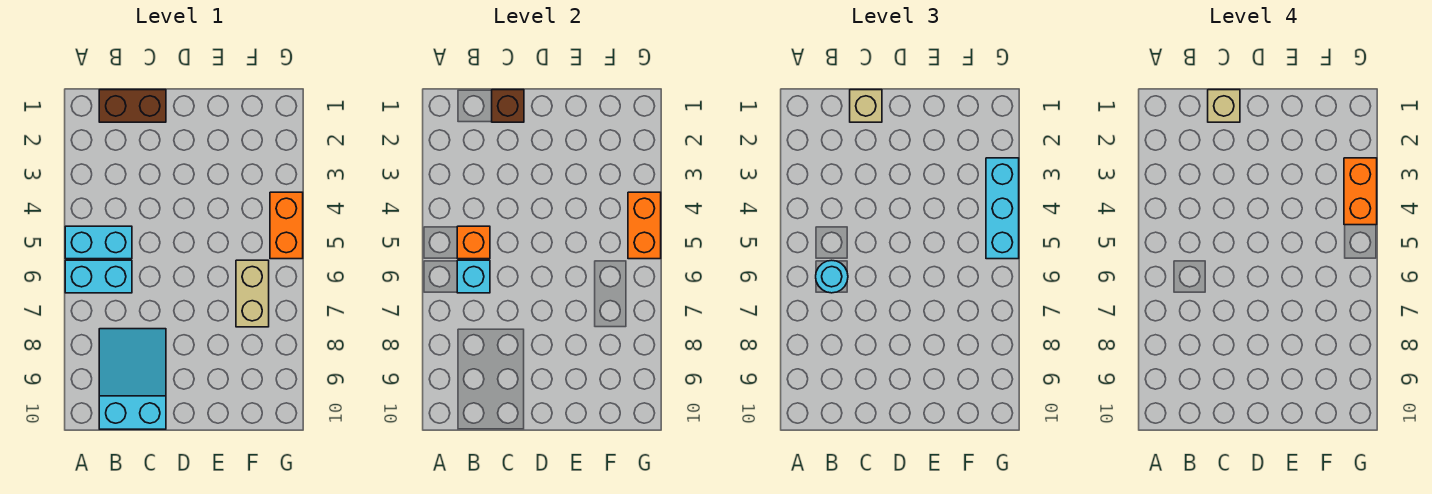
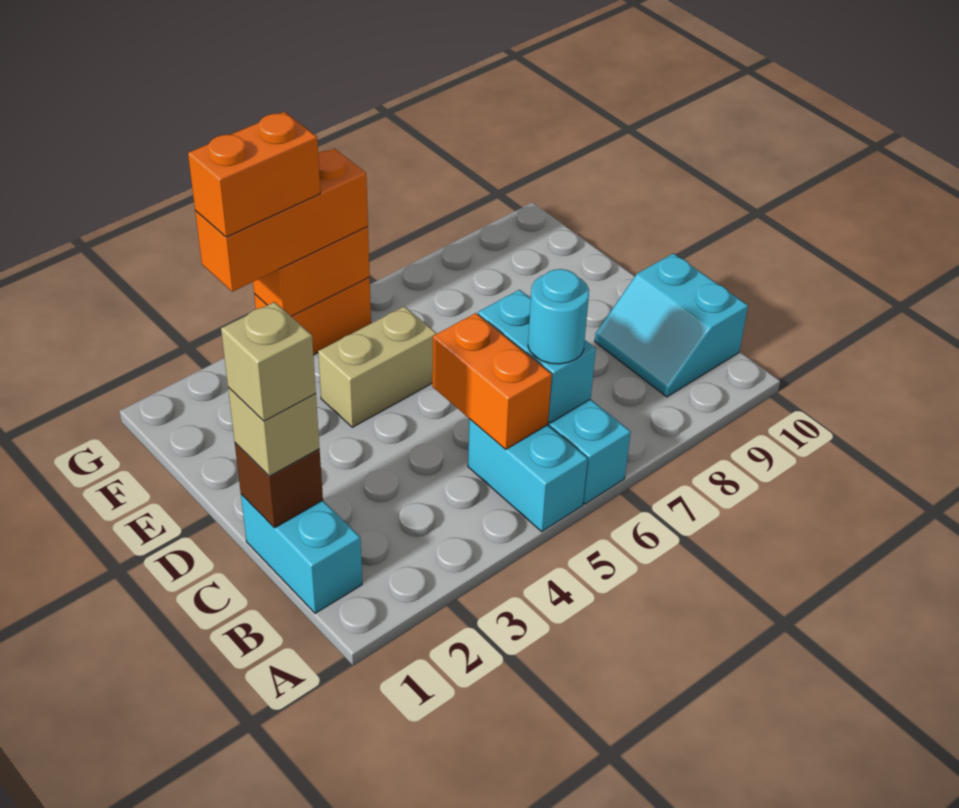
brown brick B1:C1 level 1 -> cyan brick B1:C1 level 1
orange brick B5 level 2 -> orange brick B5:C5 level 2
cyan brick B6 level 2 -> cyan brick B6:C6 level 2
cyan slope B8:C10 level 1 top 10 -> cyan slope B9:C10 level 1 top 10
tan brick F6:F7 level 1 -> tan brick E4:E5 level 1
cyan brick G3:G5 level 3 -> orange brick G3:G5 level 3

